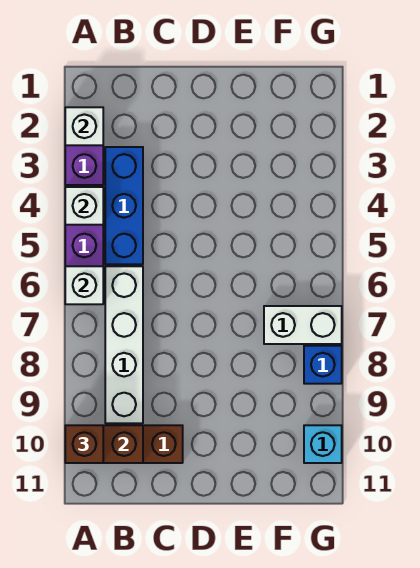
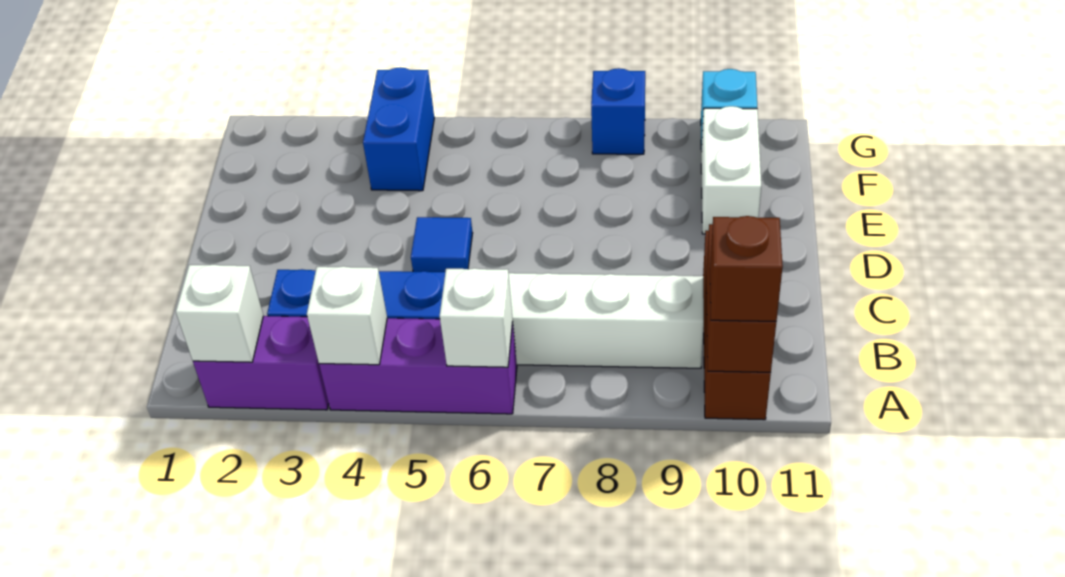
none -> blue tile D5 level 1
none -> blue brick F4:G4 level 1
white brick F7:G7 level 1 -> white brick E10:F10 level 1

